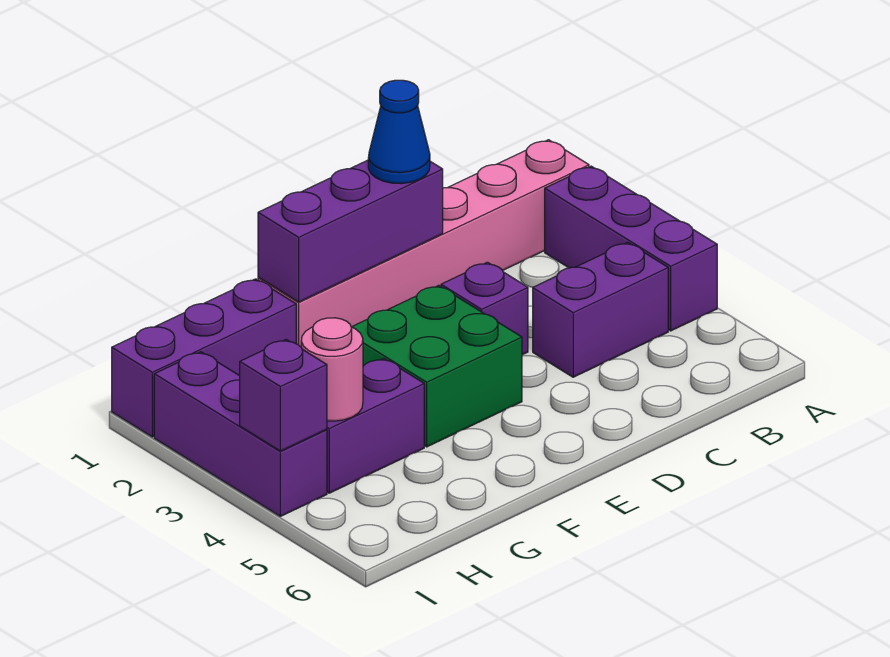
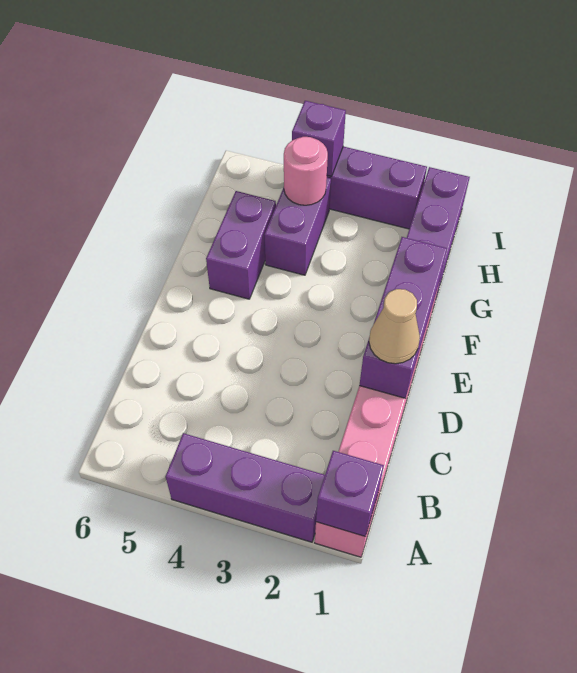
purple brick B4:C4 level 1 -> purple brick F5:G5 level 1
blue cone D1 level 3 -> tan cone D1 level 3
purple brick D3 level 1 -> purple brick A1 level 2
green brick E3:F4 level 1 -> none

